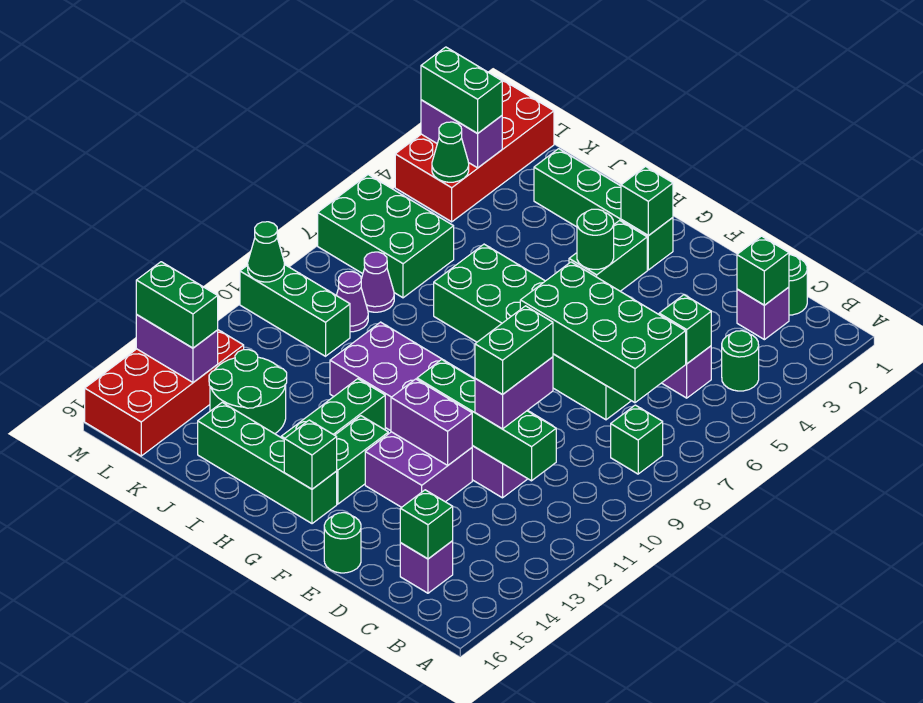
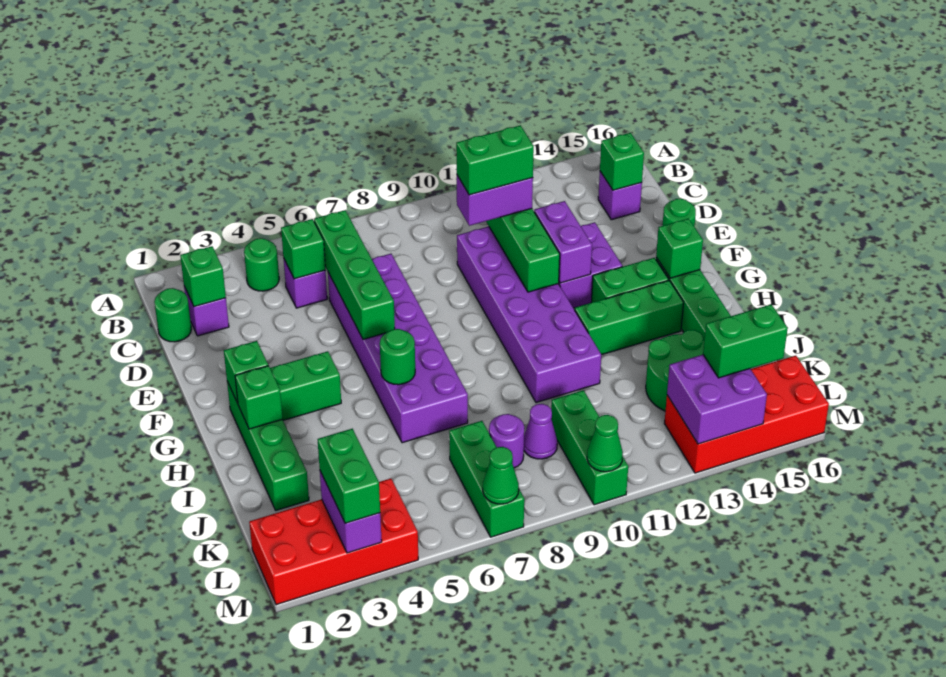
green brick B8 level 1 -> green brick H2 level 2
green brick C6:F7 level 2 -> green brick C6:F6 level 2
green brick D6:I7 level 1 -> purple brick D6:I7 level 1
green round brick G4 level 2 -> green round brick H6 level 2
green brick K6:M7 level 1 -> green brick K7:M7 level 1
purple cone K8 level 1 -> purple round brick K8 level 1
green cone L4 level 2 -> green cone M7 level 2
purple brick L14:M14 level 2 -> purple brick L13:M14 level 2
green brick L14:M14 level 3 -> green brick L14:L15 level 3

